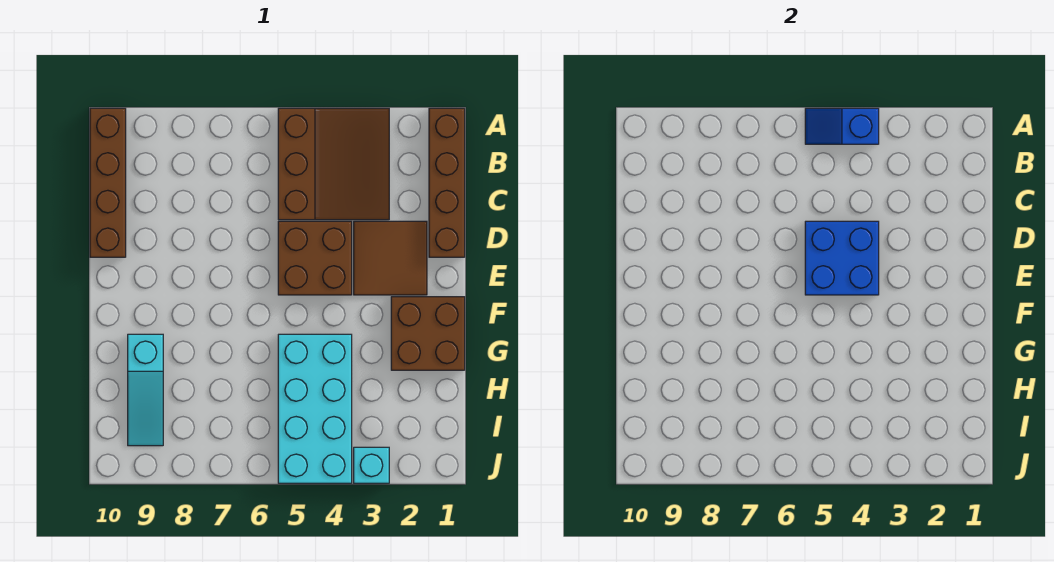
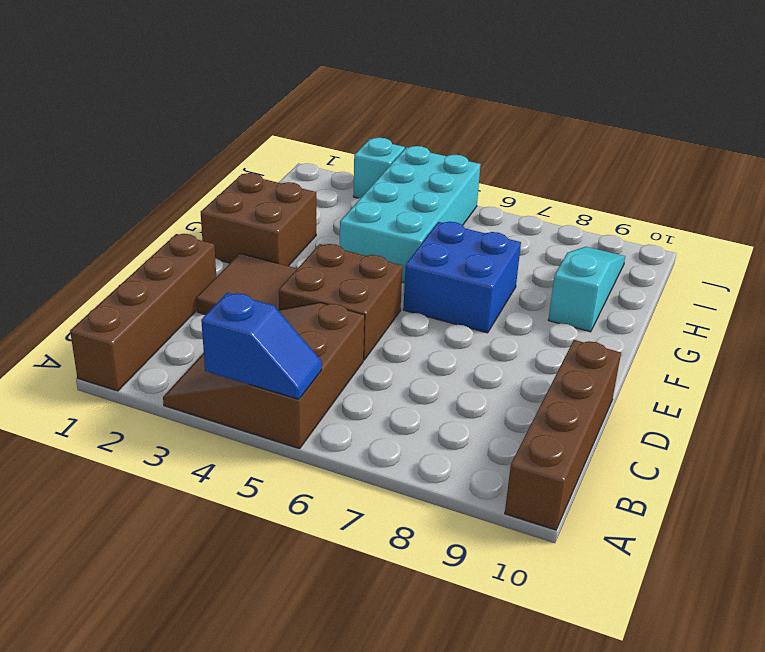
blue brick D4:E5 level 2 -> blue brick F6:G7 level 1

